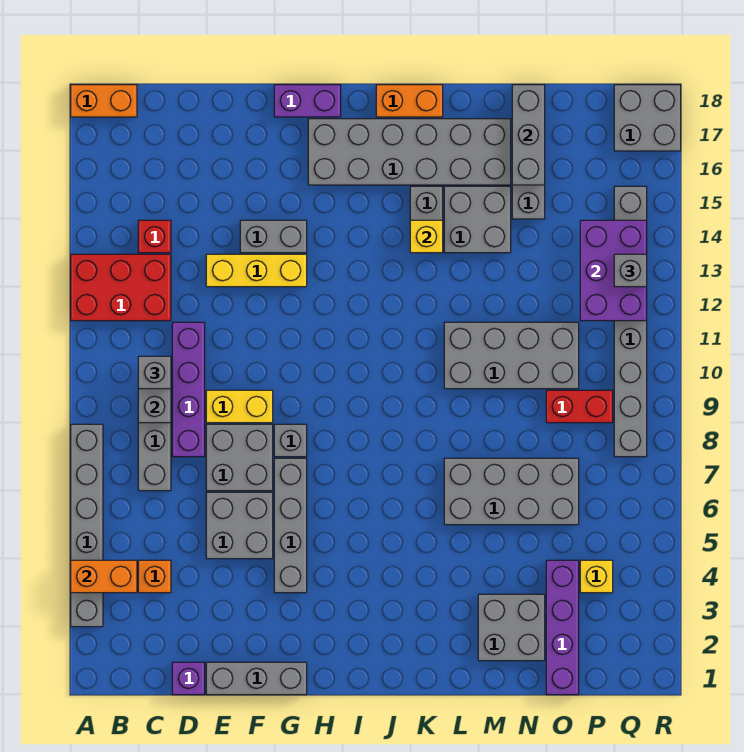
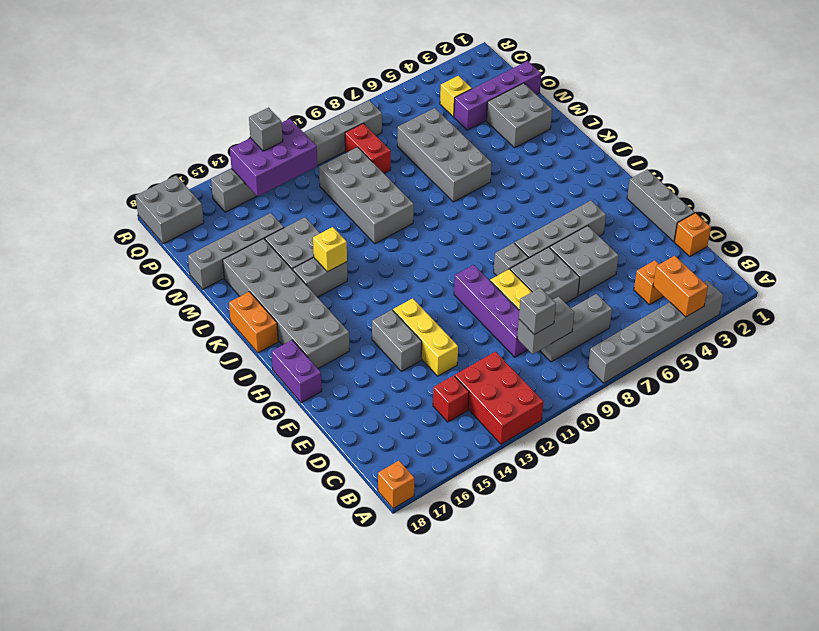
orange brick A18:B18 level 1 -> orange brick A18 level 1
purple brick D1 level 1 -> orange brick D1 level 1
purple brick D8:D11 level 1 -> purple brick D10:G10 level 1
grey brick N16:N18 level 2 -> none

